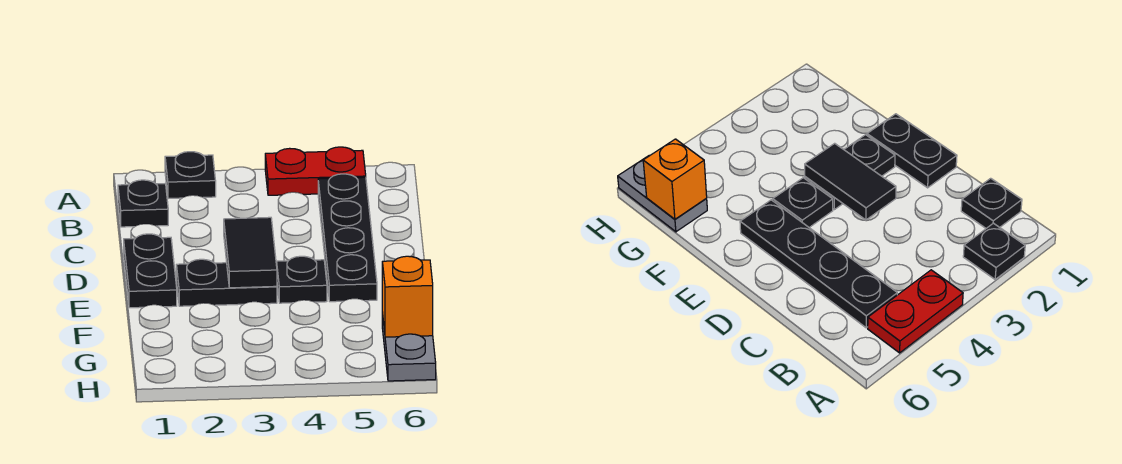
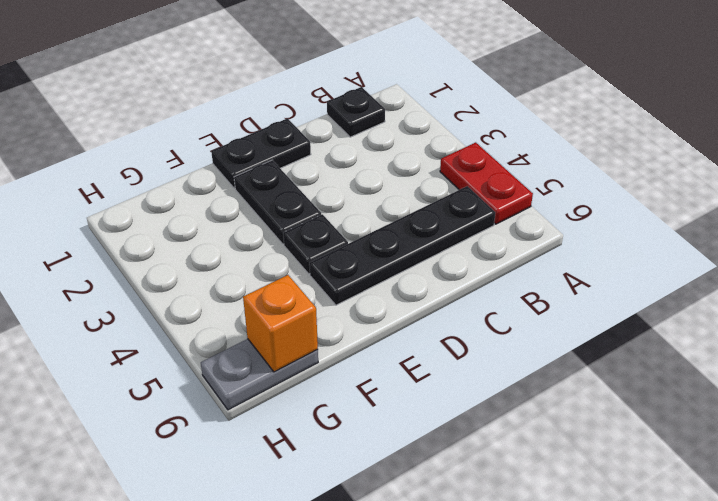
black plate A2 level 1 -> none
black tile D3:E3 level 2 -> none

